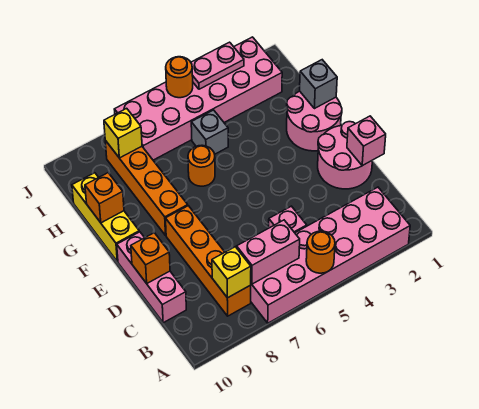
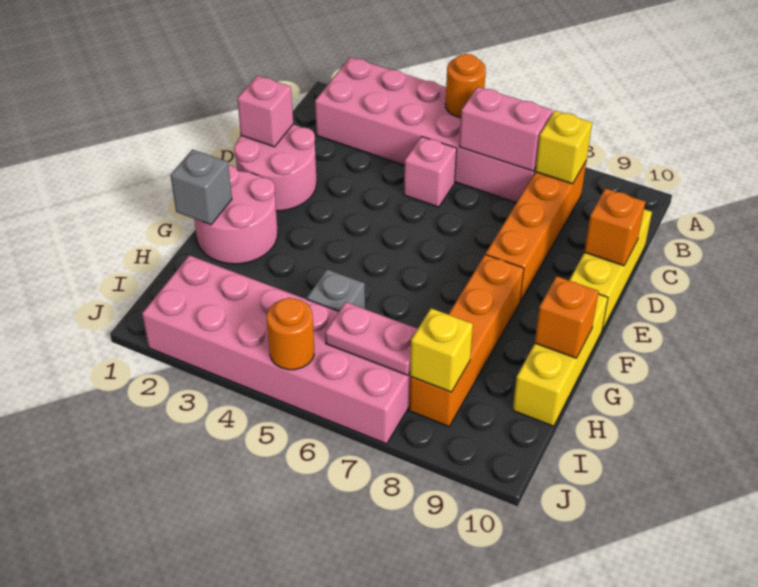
pink brick C10:E10 level 1 -> yellow brick C10:E10 level 1
orange round brick G6 level 1 -> none
pink plate J3:J4 level 2 -> pink plate I6:I7 level 2

